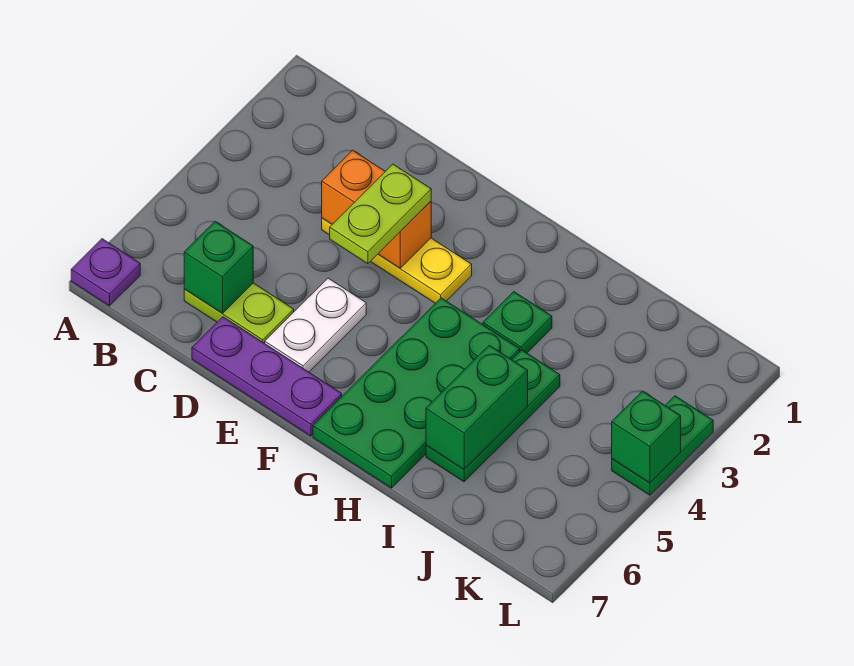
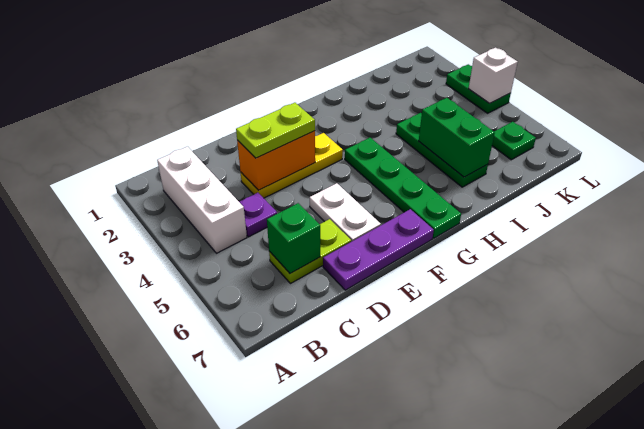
purple plate A7 level 1 -> purple plate C4 level 1
none -> white brick B2:B4 level 1
lime plate E3:E4 level 3 -> lime plate D3:E3 level 3
green plate G4:H7 level 1 -> green plate G4:G7 level 1
green plate H3 level 1 -> green plate K6 level 1
green brick L4 level 2 -> white brick L4 level 2

